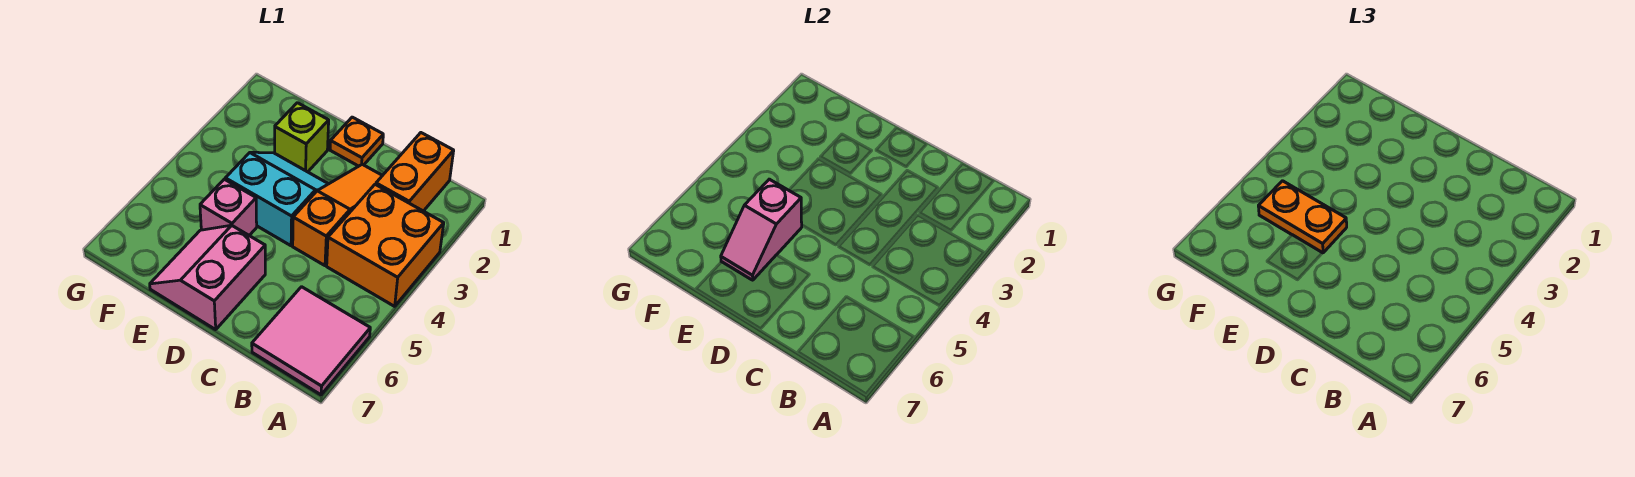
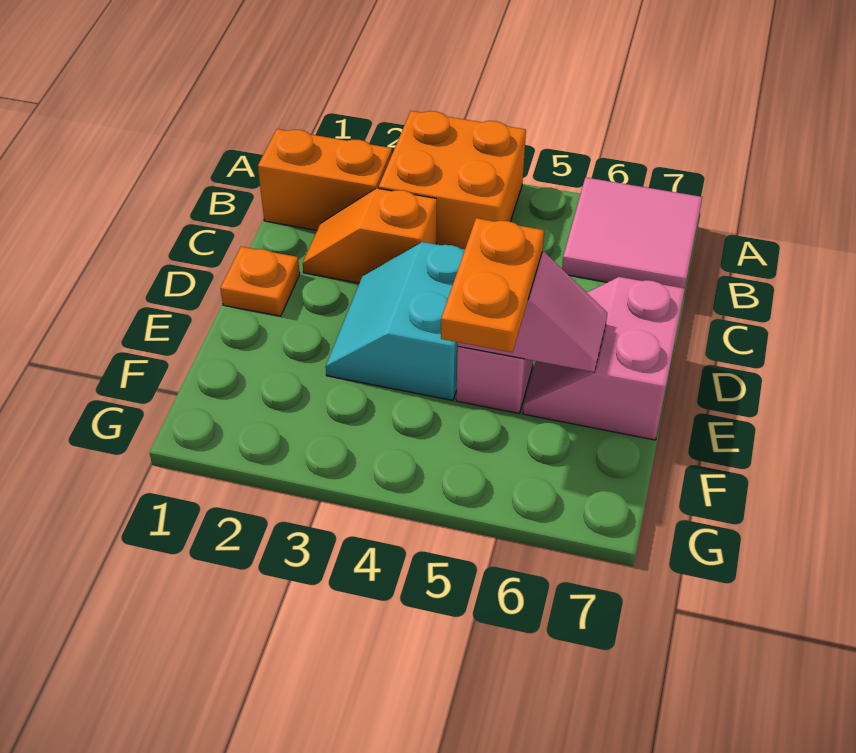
orange slope C2:C4 level 1 top 4 -> orange slope C2:C3 level 1 top 3
pink slope D6:E7 level 1 top D -> pink slope D6:E7 level 1 top 7
lime brick E2 level 1 -> none

